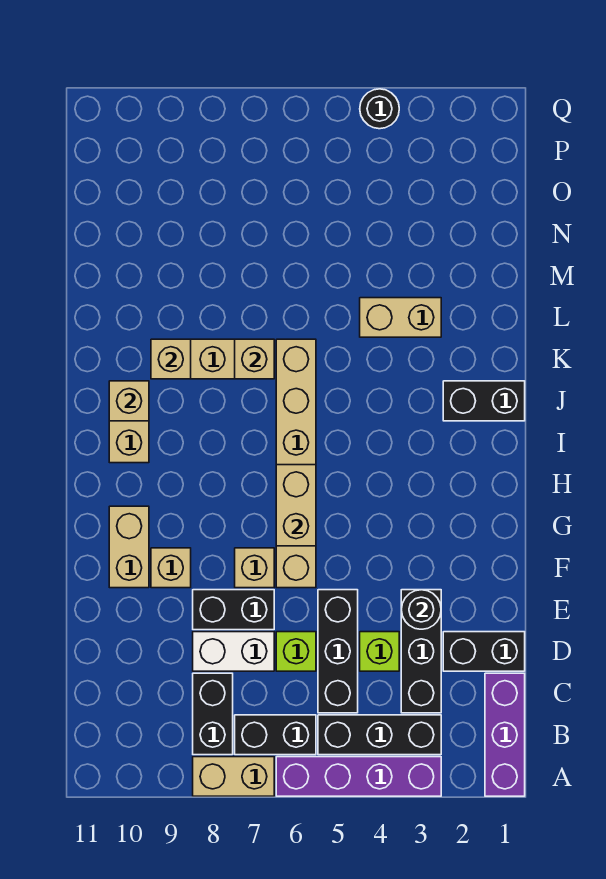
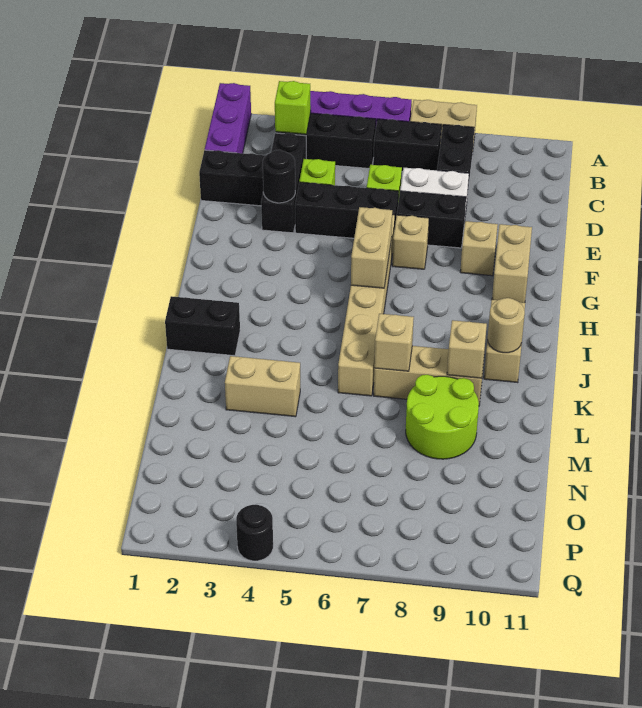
none -> lime brick B3 level 2
black brick C5:E5 level 1 -> black brick E4:E6 level 1
tan brick J10 level 2 -> tan round brick J10 level 2
none -> lime round brick L8:M9 level 1

